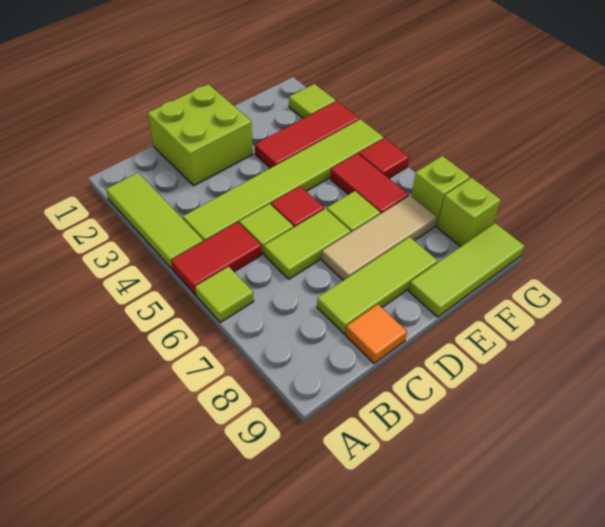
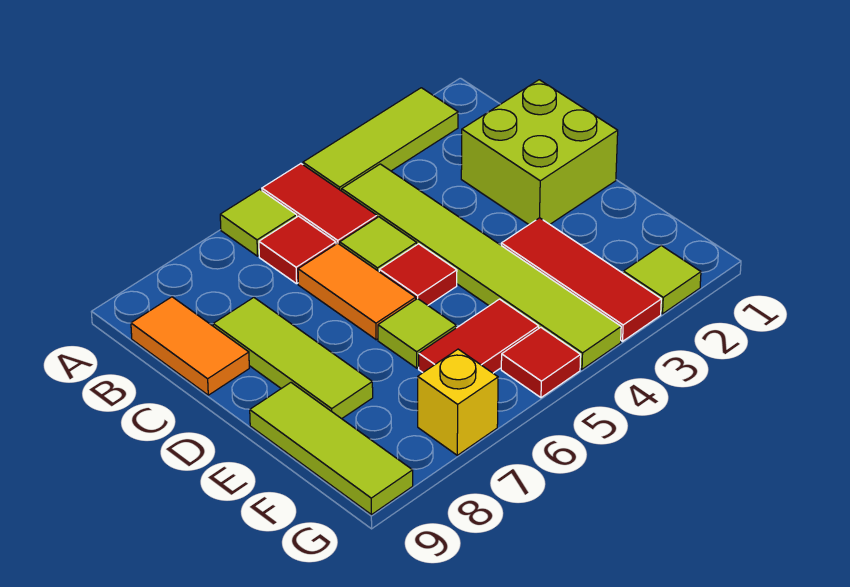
none -> red tile B6 level 1
lime tile C6:D6 level 1 -> orange tile C6:D6 level 1
orange tile C9 level 1 -> orange tile B9:C9 level 1
tan tile D7:F7 level 1 -> none
lime brick G7 level 1 -> yellow brick G7 level 1
lime brick G8 level 1 -> none

